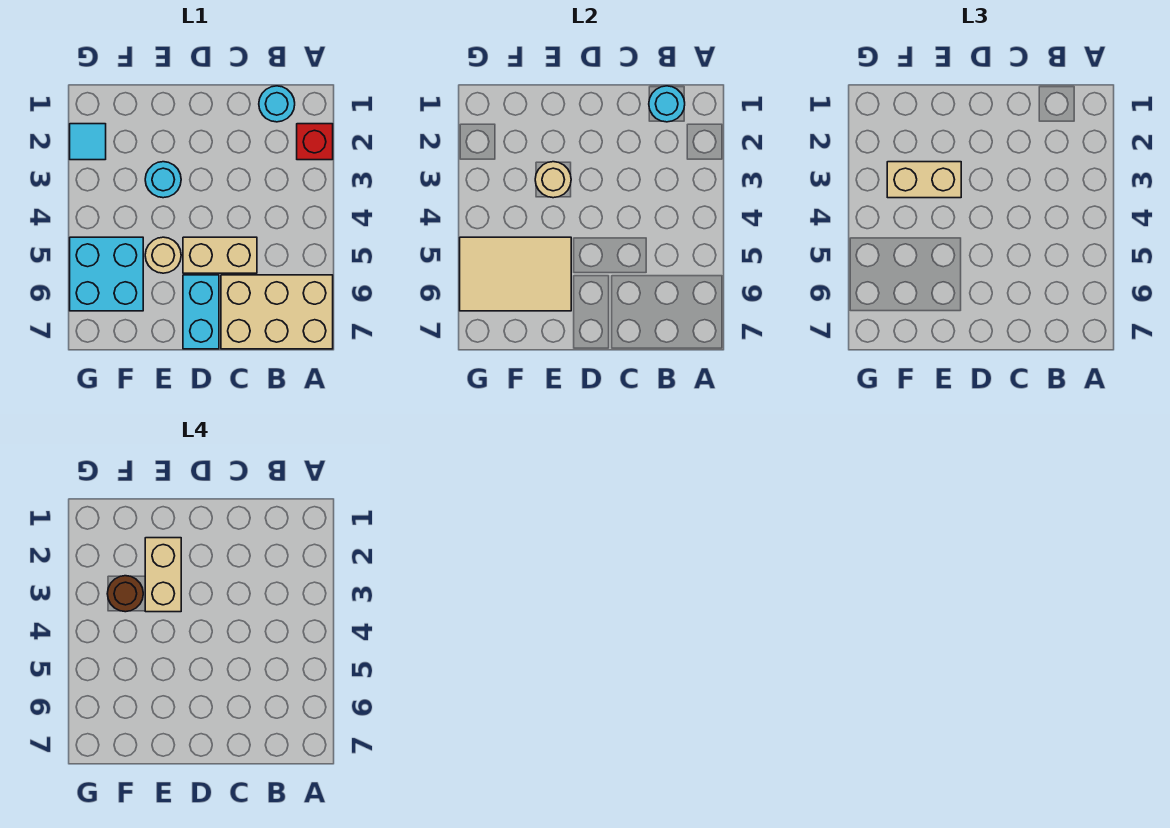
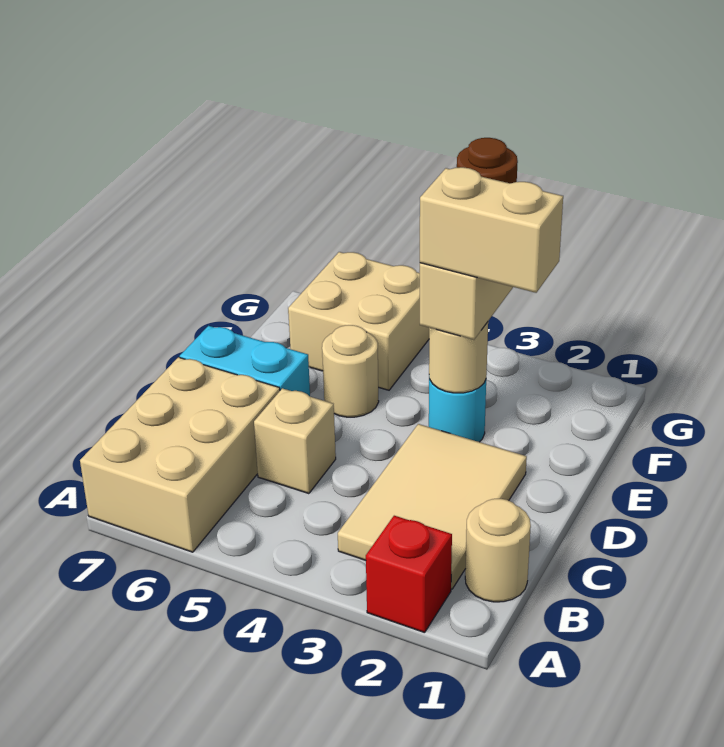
cyan round brick B1 level 1 -> tan round brick B1 level 1
cyan round brick B1 level 2 -> none
tan brick C5:D5 level 1 -> tan brick C5 level 1
tan tile E5:G6 level 2 -> tan tile B2:D3 level 1
cyan brick F5:G6 level 1 -> tan brick F5:G6 level 1
cyan tile G2 level 1 -> none

